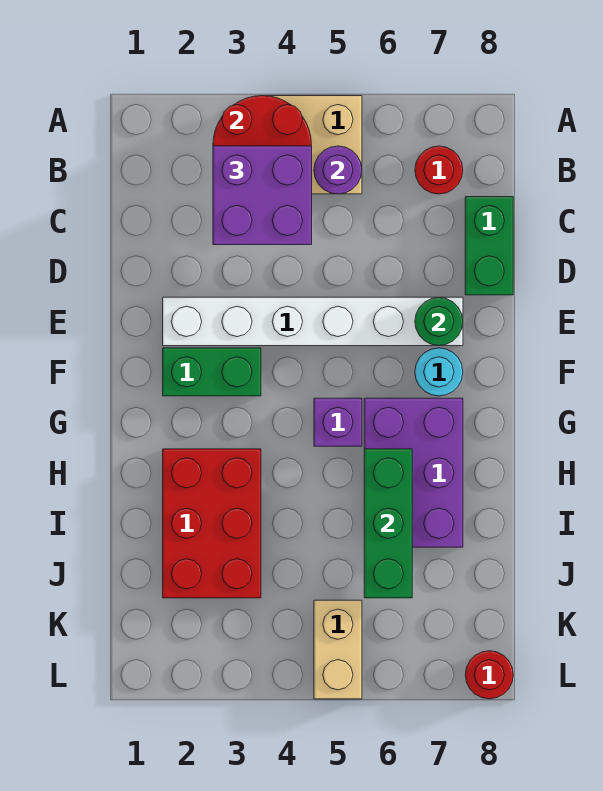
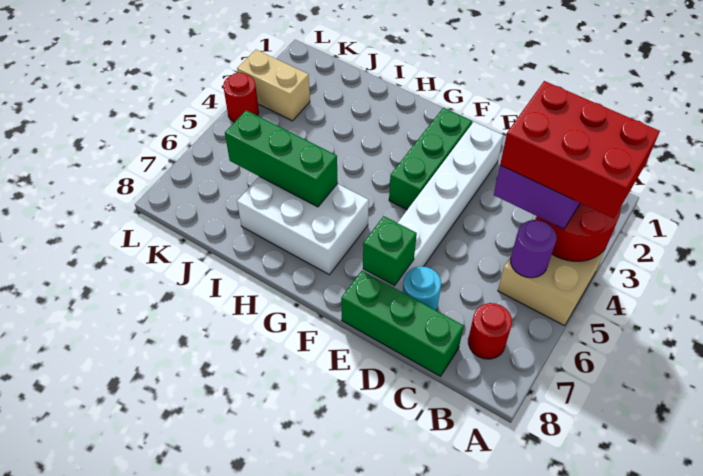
green brick C8:D8 level 1 -> green brick C8:E8 level 1
green round brick E7 level 2 -> green brick E7 level 2
green brick F2:F3 level 1 -> green brick F2:F4 level 1
cyan round brick F7 level 1 -> cyan round brick D7 level 1
purple brick G5 level 1 -> none
purple brick G6:I7 level 1 -> white brick G6:I7 level 1
red brick H2:J3 level 1 -> red brick A3:C4 level 4
tan brick K5:L5 level 1 -> tan brick K3:L3 level 1
red round brick L8 level 1 -> red round brick L4 level 1

